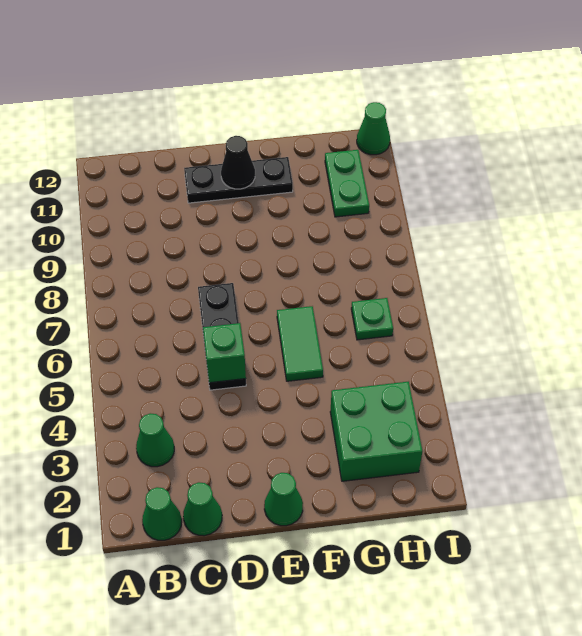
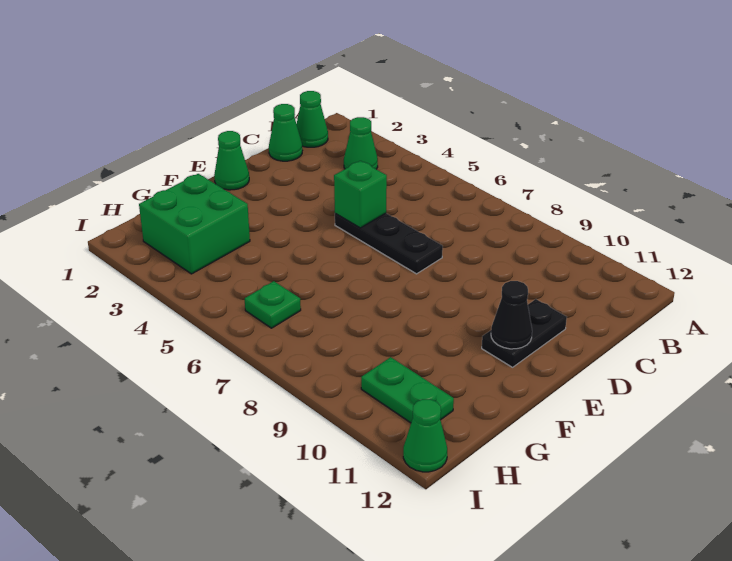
black plate D11:F11 level 1 -> black plate D11:E11 level 1
green tile F5:F6 level 1 -> none

